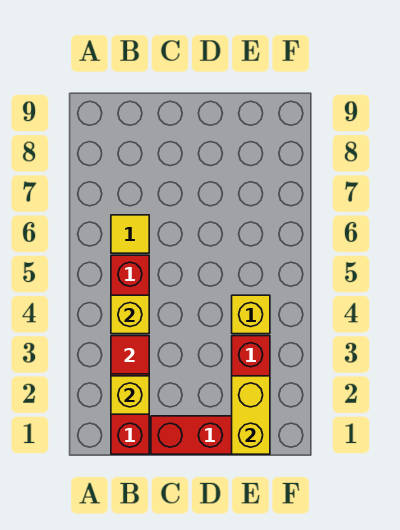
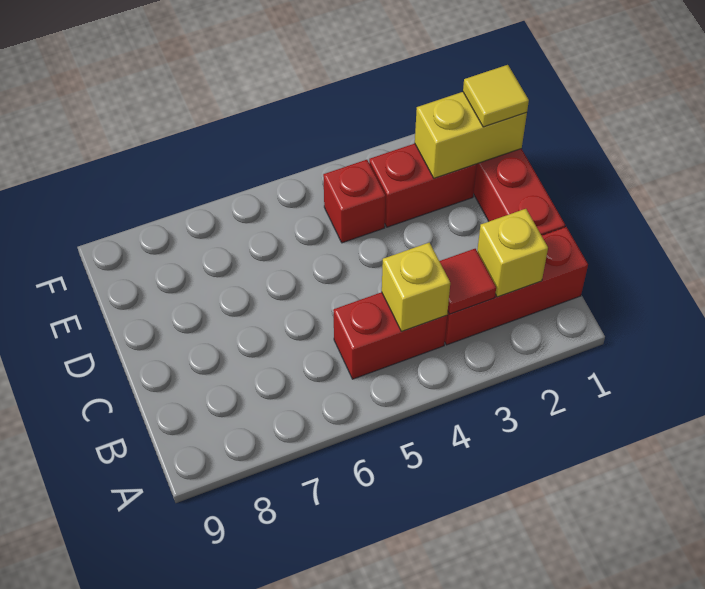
yellow tile B6 level 1 -> yellow tile E1 level 3
yellow brick E4 level 1 -> red brick E4 level 1

